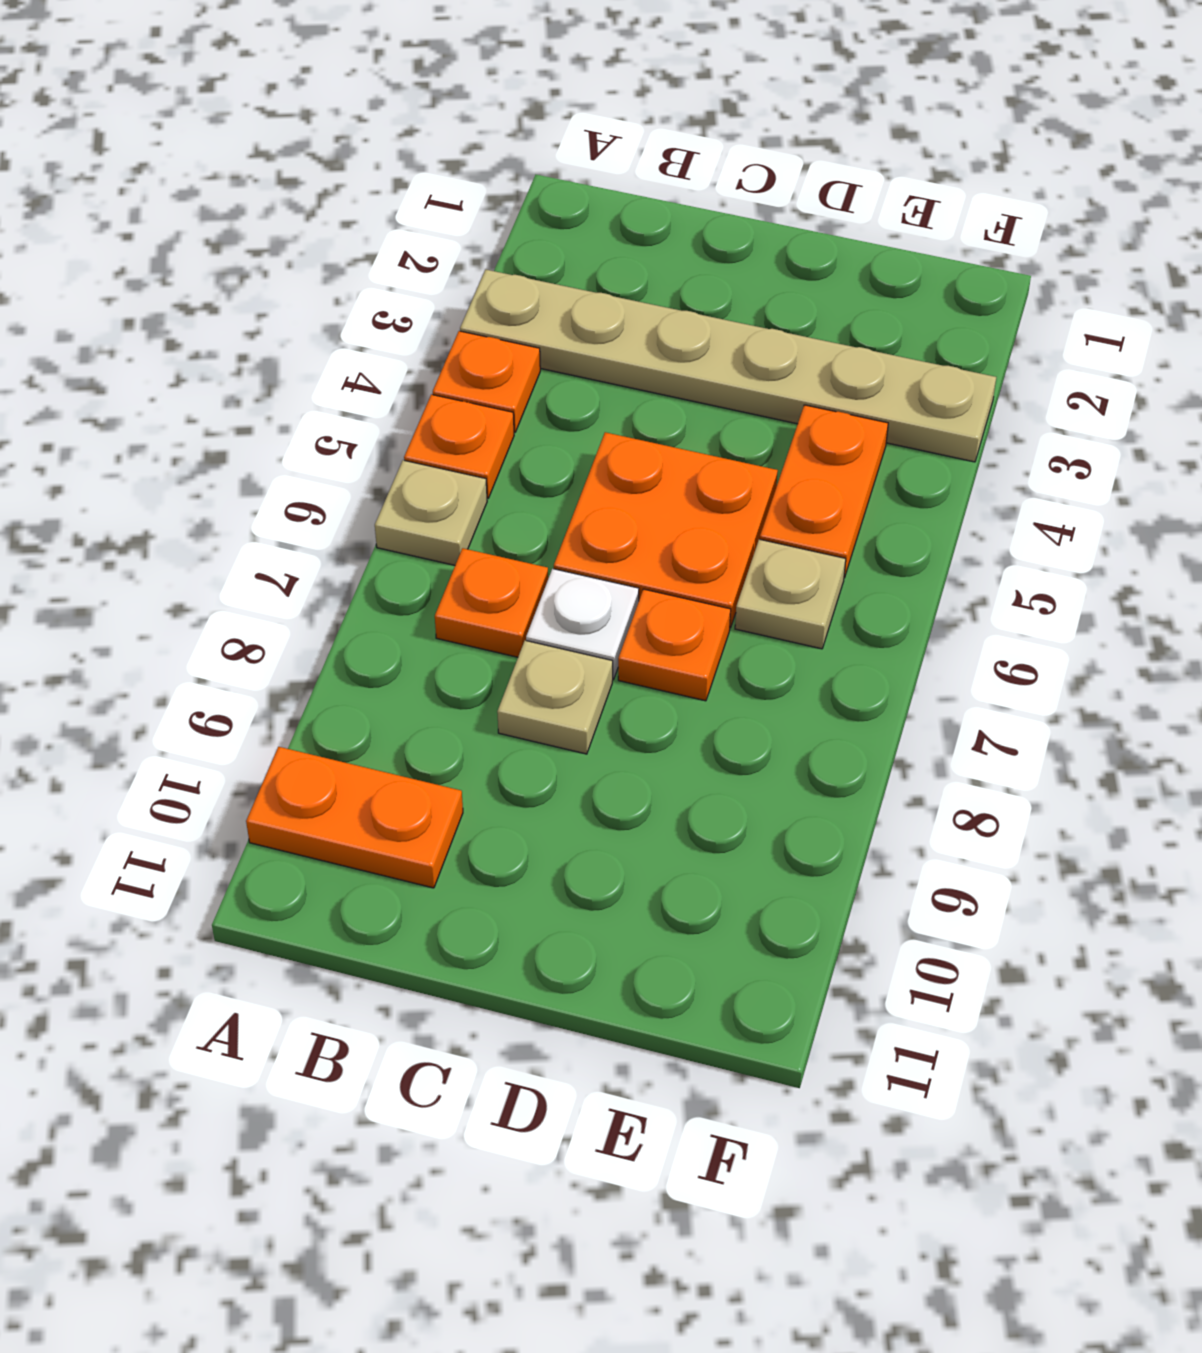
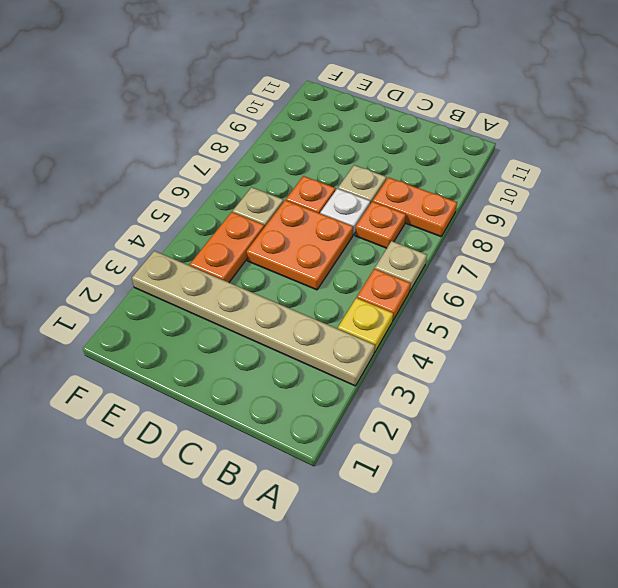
orange plate A4 level 1 -> yellow plate A4 level 1
orange plate A10:B10 level 1 -> orange plate A8:B8 level 1

